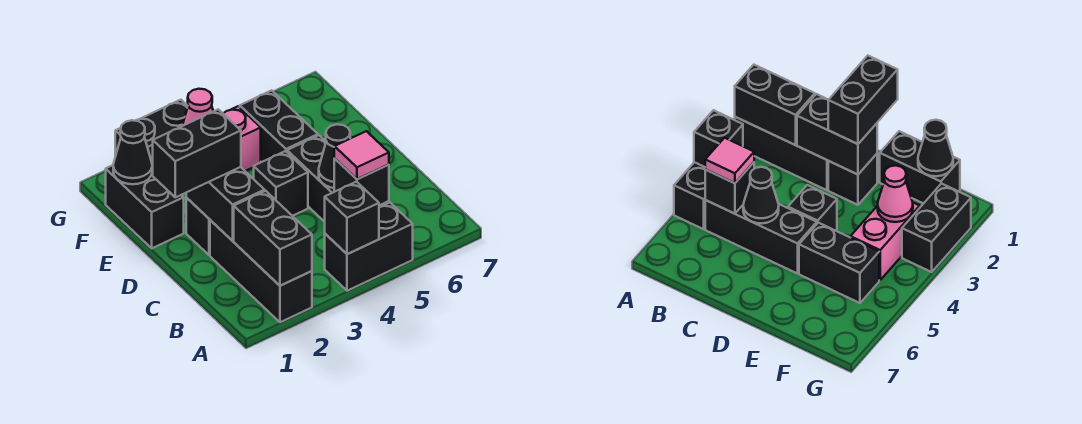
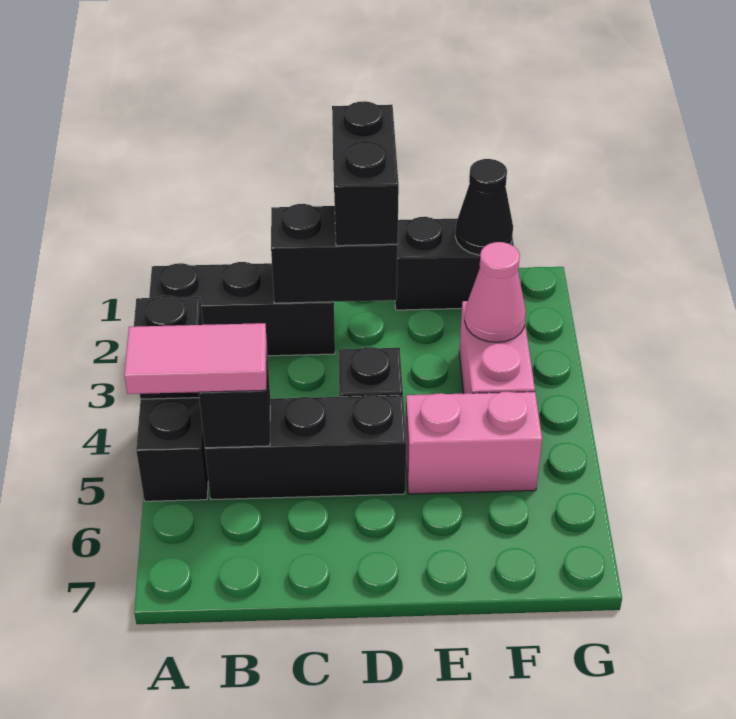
black brick A2:B2 level 2 -> none
pink tile B5 level 3 -> pink tile A5:B5 level 3
black cone C5 level 2 -> none
black brick D2 level 1 -> none
black brick E5:F5 level 1 -> pink brick E5:F5 level 1
black brick G2:G3 level 1 -> none

